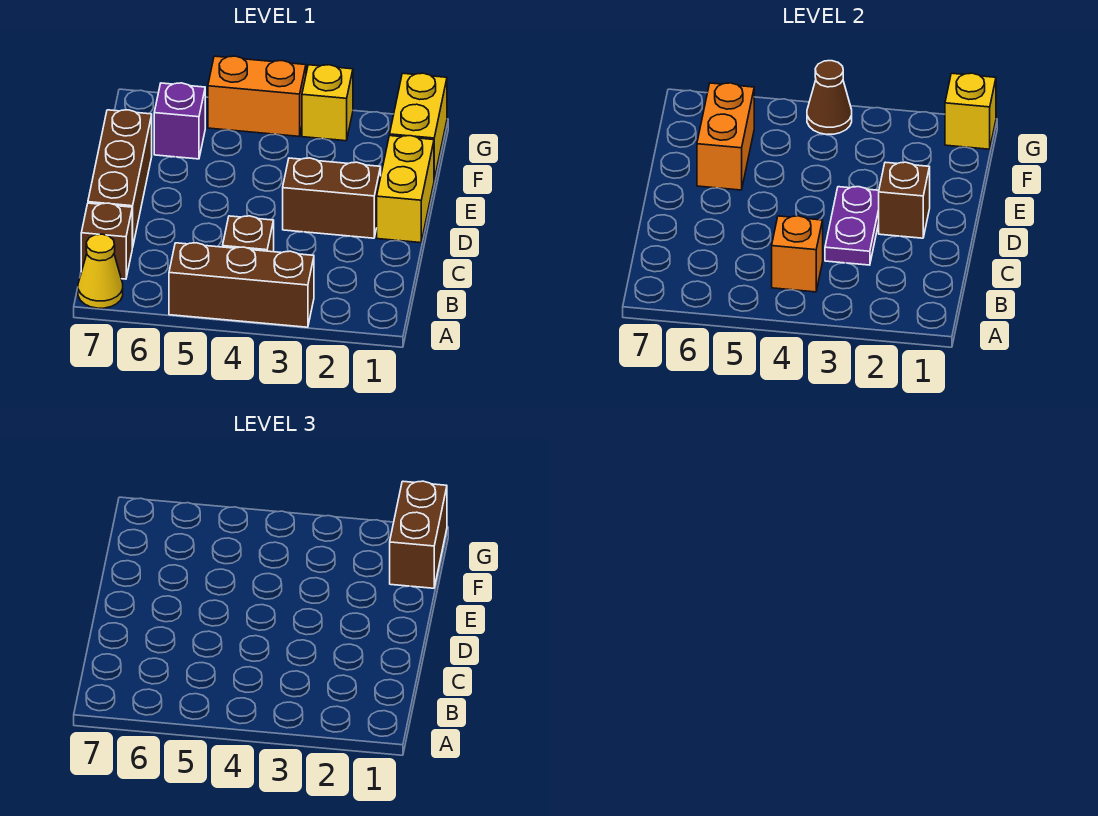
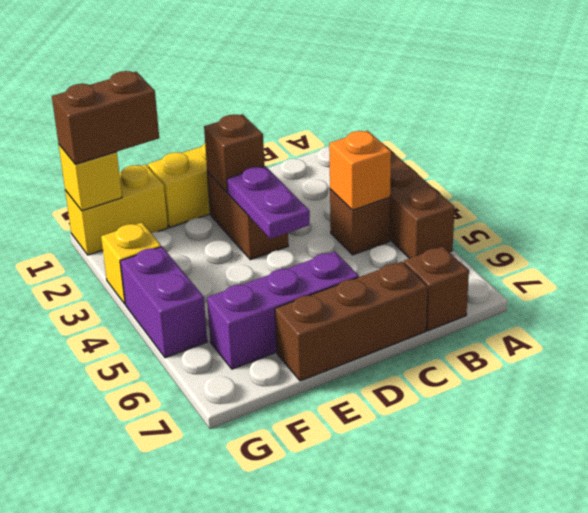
yellow cone A7 level 1 -> none
purple plate C3:D3 level 2 -> purple plate D3:D4 level 2
orange brick E6:F6 level 2 -> none
purple brick F6 level 1 -> purple brick D6:F6 level 1
orange brick G4:G5 level 1 -> purple brick G4:G5 level 1
brown cone G4 level 2 -> none

